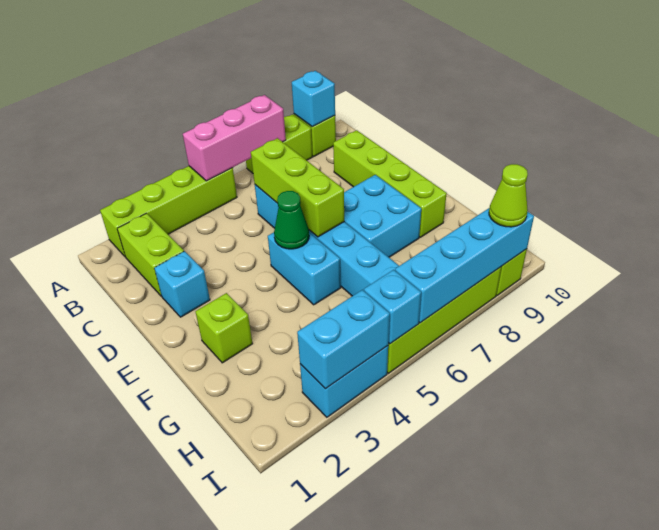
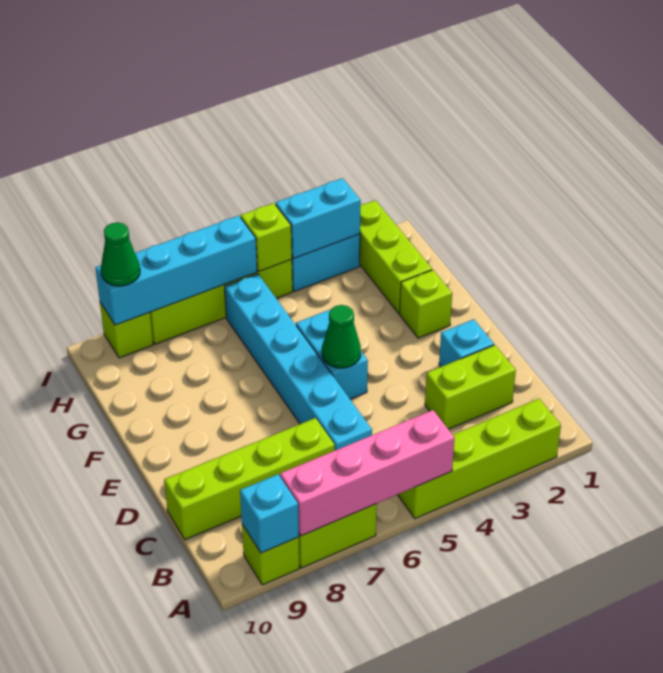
pink brick A5:A7 level 2 -> pink brick A5:A8 level 2
lime brick B2:C2 level 1 -> lime brick C2:C3 level 1
lime brick C6:E6 level 2 -> lime brick G2:I2 level 1
lime brick C9:F9 level 1 -> lime brick C7:C10 level 1
cyan brick E7:F8 level 1 -> none
cyan brick I5 level 2 -> lime brick I5 level 2
lime cone I9 level 3 -> green cone I9 level 3

